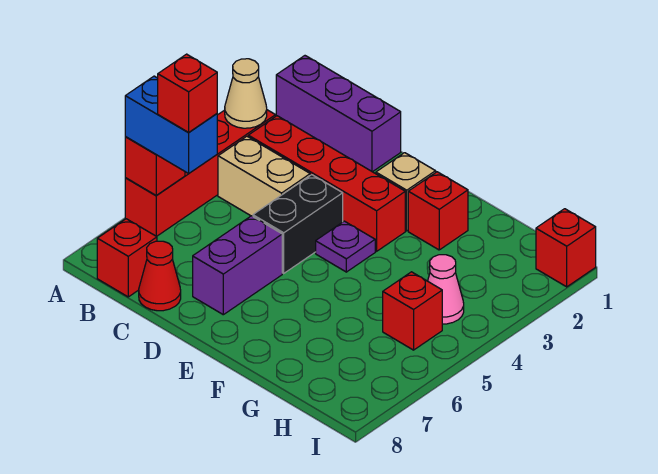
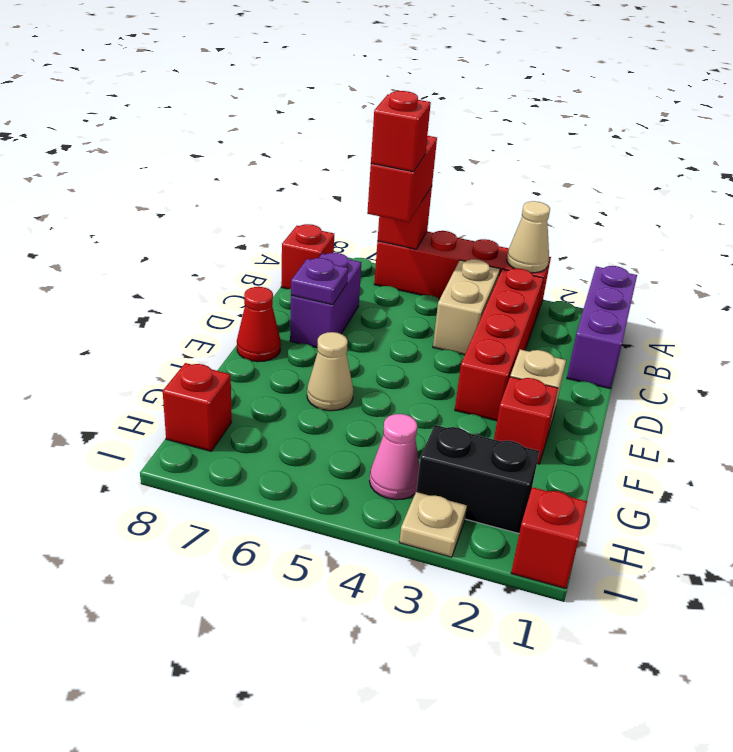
blue brick A6:B6 level 3 -> red brick A6:B6 level 3
red cone C8 level 1 -> red cone E8 level 1
black brick D4:D5 level 1 -> black brick H2:H3 level 1
purple brick D6:D7 level 1 -> purple brick C7:D7 level 1
purple plate E4 level 1 -> purple plate D7 level 2
none -> tan cone F6 level 1
red brick H5 level 1 -> red brick H8 level 1
none -> tan plate I3 level 1

